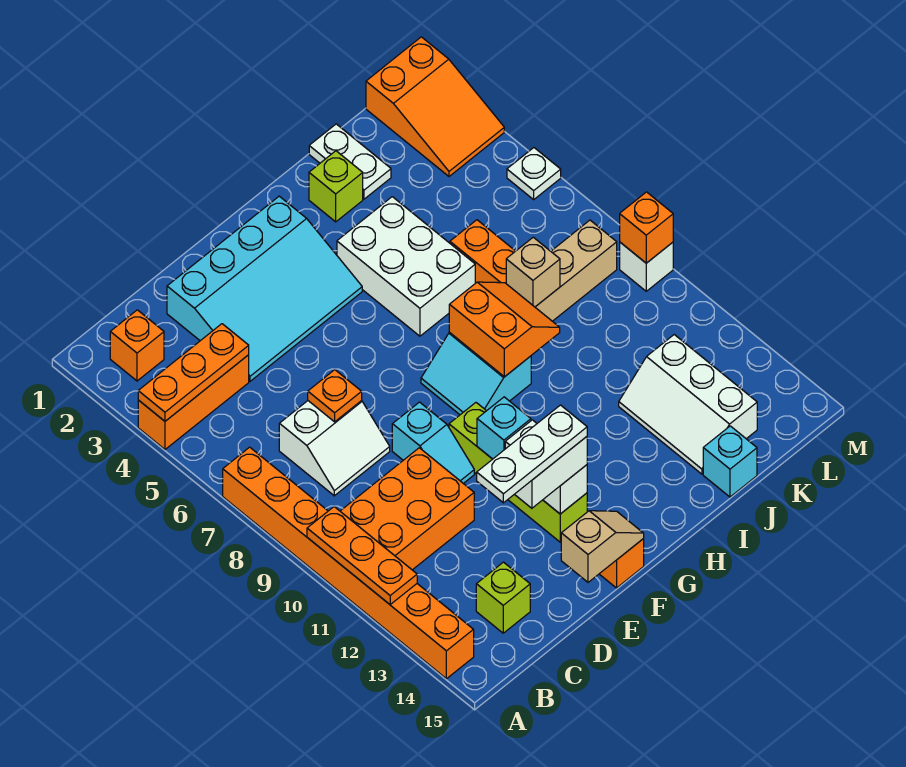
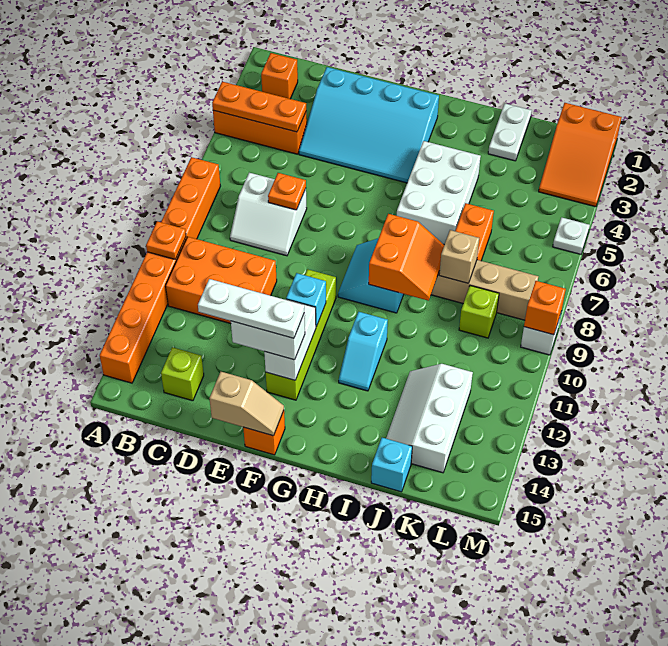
orange plate A10:A12 level 2 -> orange plate A10 level 2
cyan slope E9:E10 level 1 top 9 -> cyan slope H11:H12 level 1 top 11
lime brick I2 level 1 -> lime brick K9 level 1

